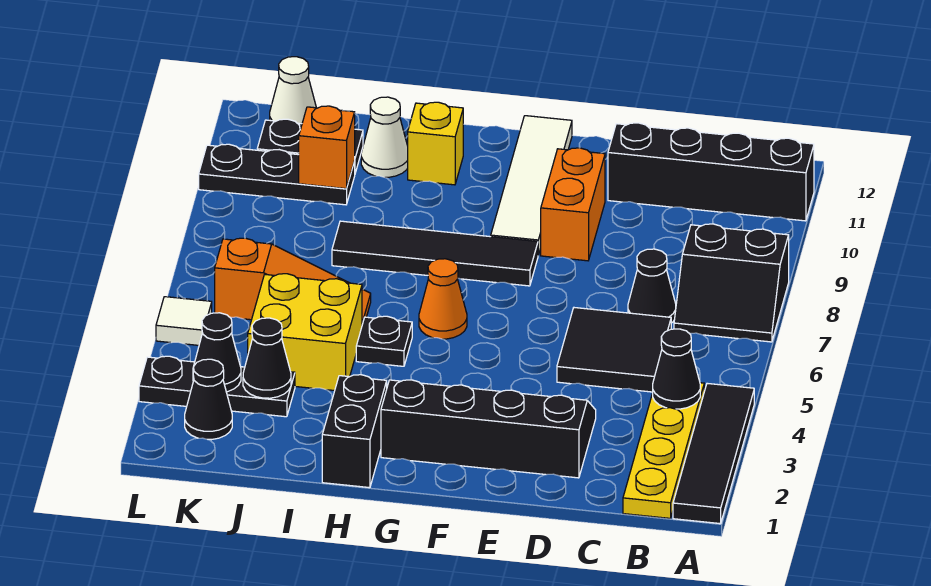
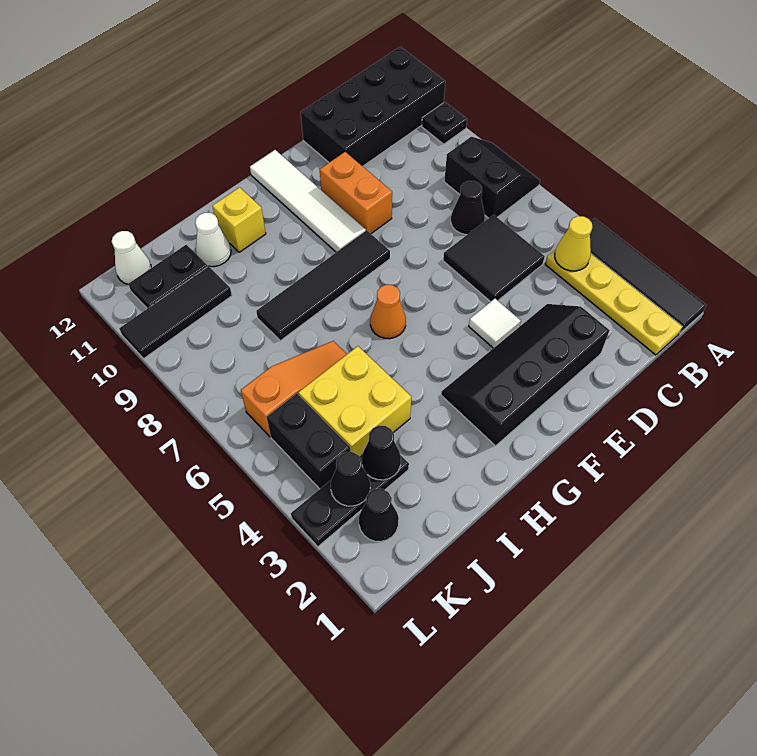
black slope A7:B8 level 1 top 8 -> black slope A7:B8 level 1 top B
black brick A11:D11 level 1 -> black brick A11:D12 level 1
black cone B4 level 2 -> yellow cone B4 level 2
black brick H1:H2 level 1 -> black brick K4:K5 level 1
black plate H5 level 1 -> black plate A10 level 1
black plate J10:L10 level 1 -> black tile J10:L10 level 1
orange brick J10 level 2 -> none
white tile L5 level 1 -> white tile E4 level 1

